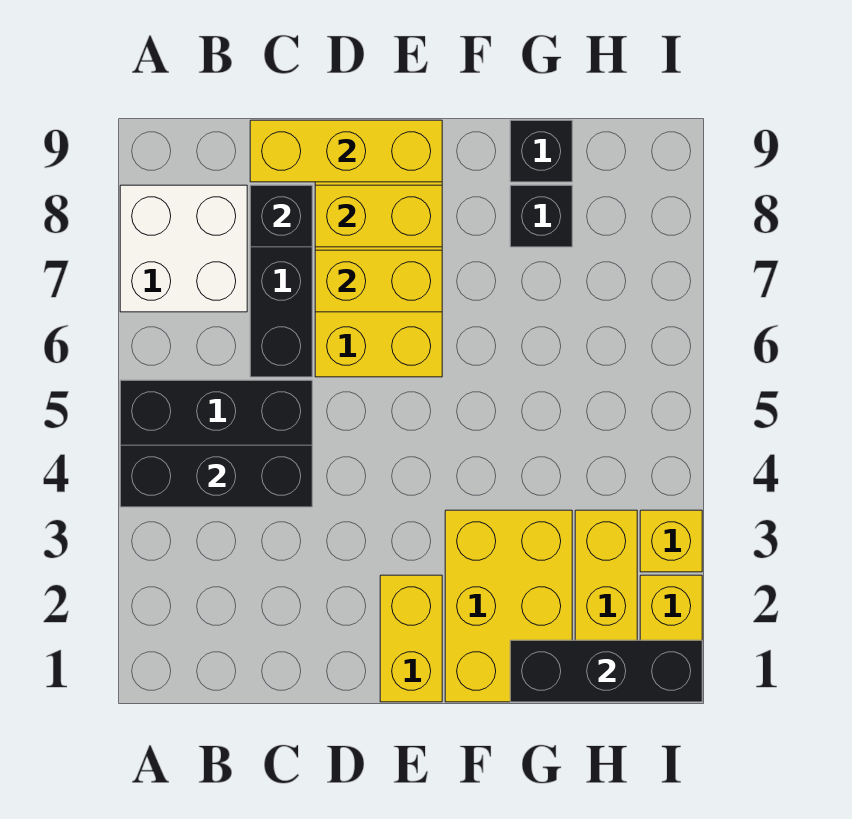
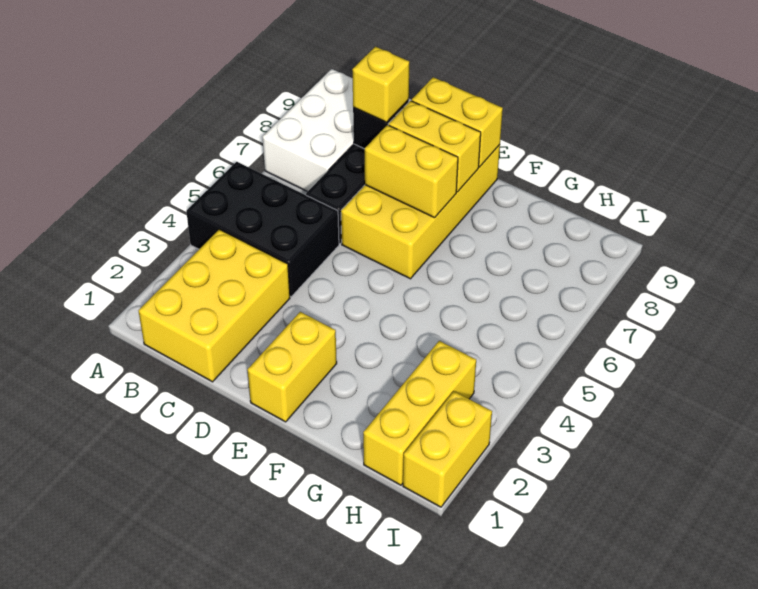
black brick A4:C4 level 2 -> none
white brick A7:B8 level 1 -> white brick A7:B9 level 1
yellow brick C9:E9 level 2 -> yellow brick D9:E9 level 2
yellow brick F1:G3 level 1 -> yellow brick B1:C3 level 1
black brick G1:I1 level 2 -> none
black brick G8 level 1 -> none
black brick G9 level 1 -> none
yellow brick I3 level 1 -> yellow brick C8 level 3

